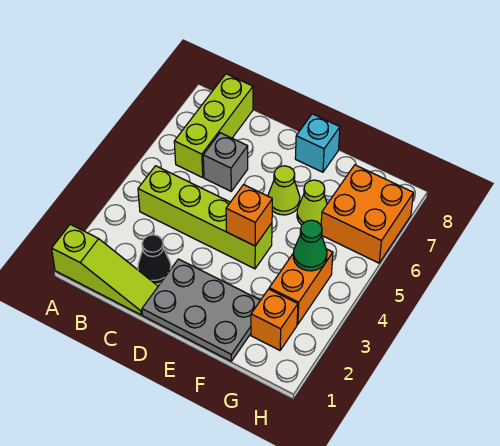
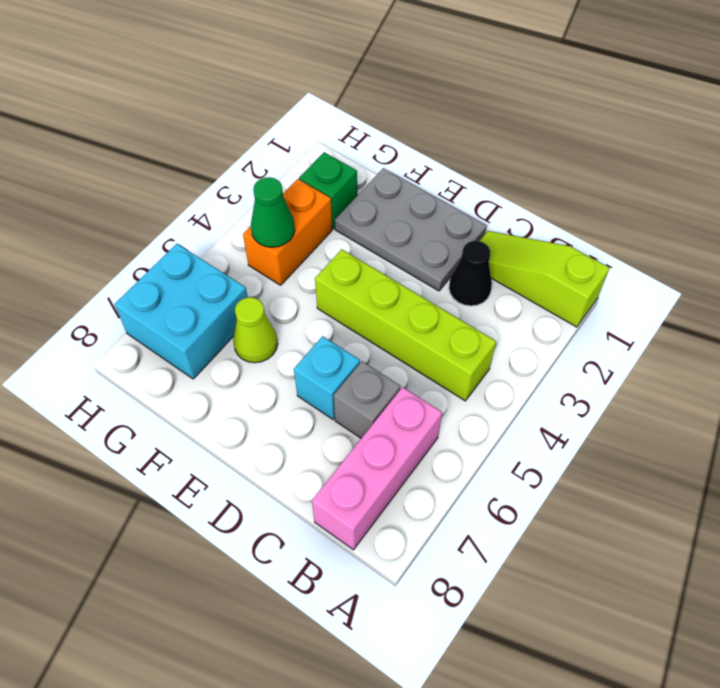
lime brick B6:B8 level 1 -> pink brick B6:B8 level 1
orange brick E4 level 2 -> none
lime cone E6 level 1 -> none
cyan brick E8 level 1 -> cyan brick D6 level 1
orange brick G2 level 1 -> green brick G2 level 1
orange brick G6:H7 level 1 -> cyan brick G6:H7 level 1

